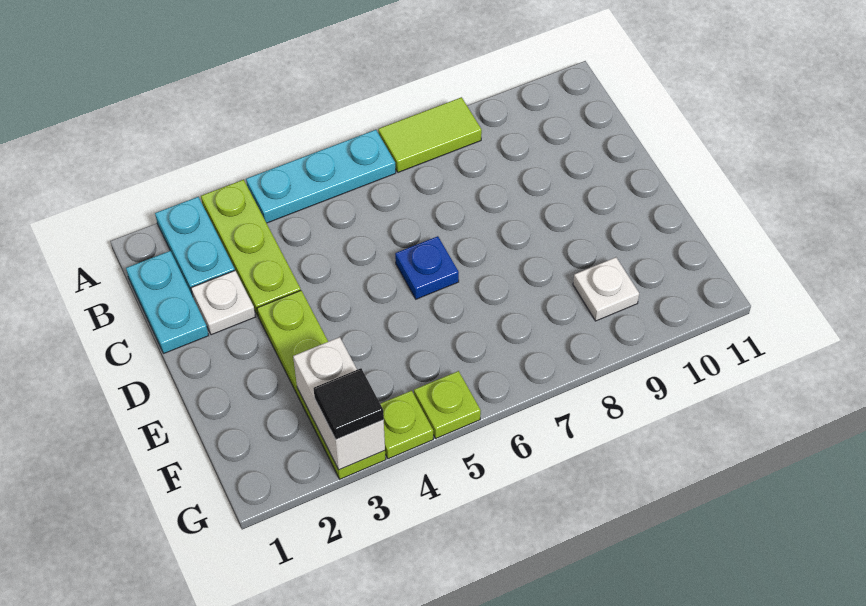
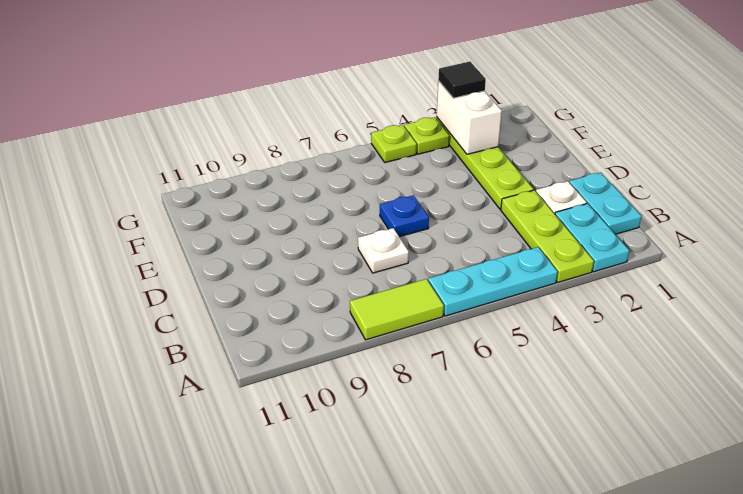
white plate F9 level 1 -> white plate C7 level 1

